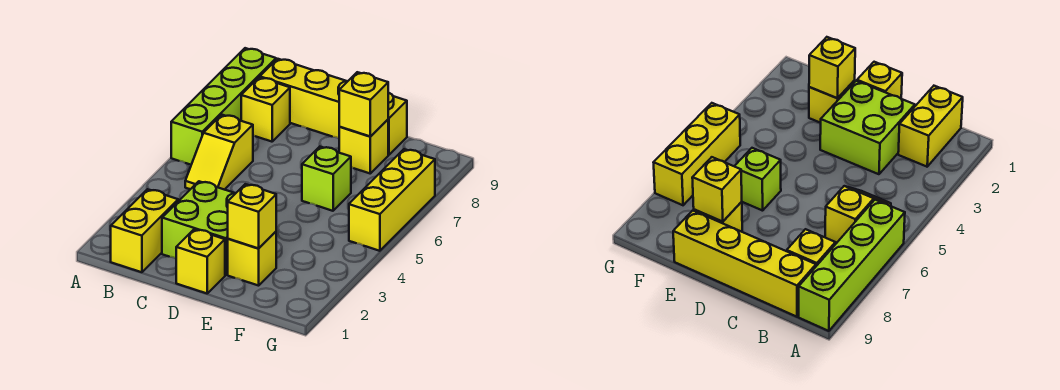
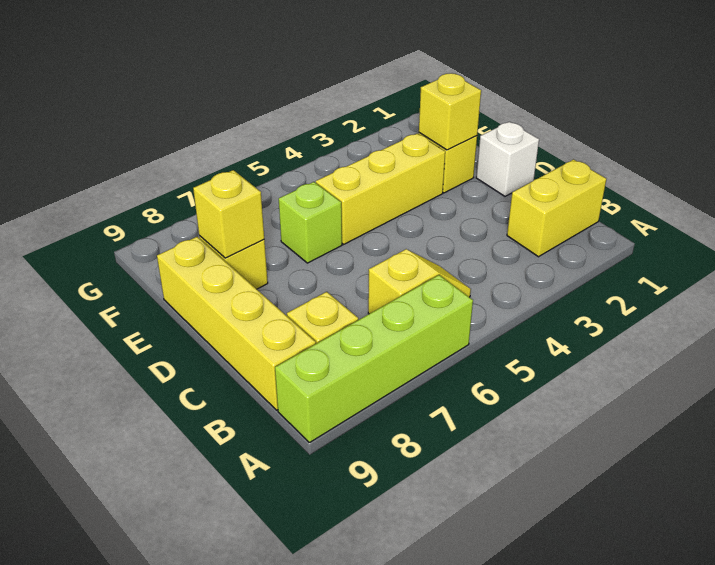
lime brick C2:D3 level 1 -> none
yellow brick D1 level 1 -> white brick D1 level 1
yellow brick G5:G7 level 1 -> yellow brick E3:E5 level 1

